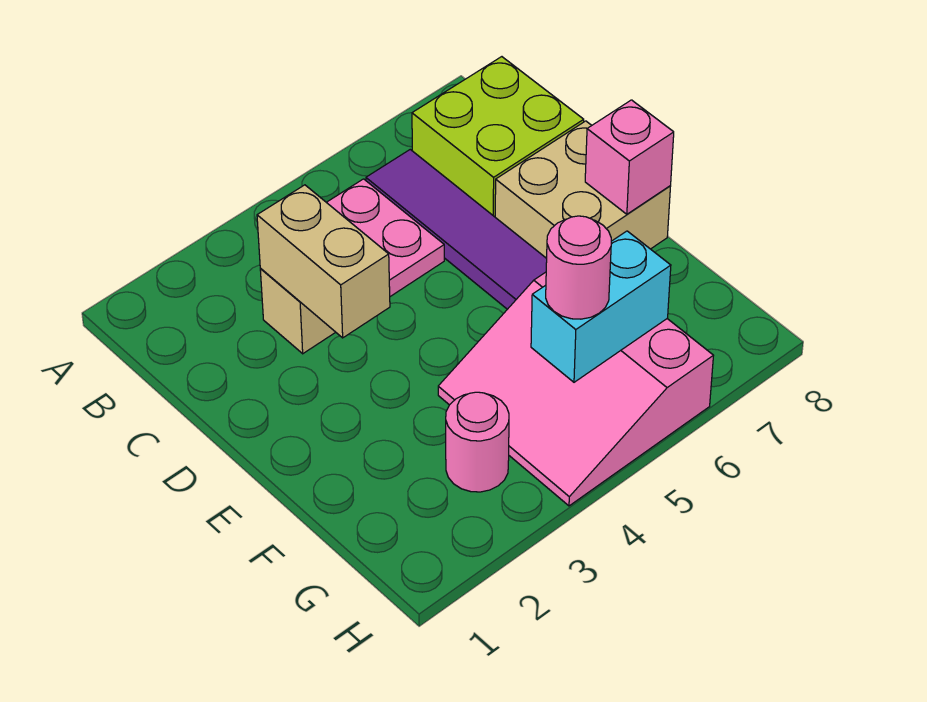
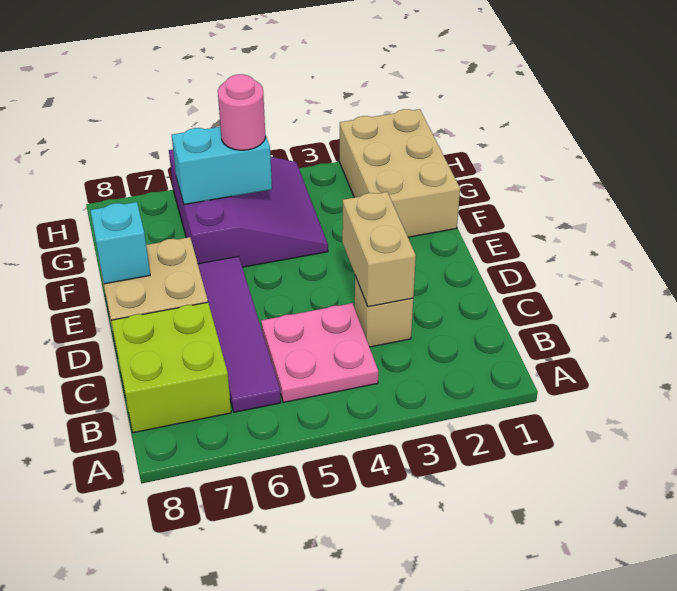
pink brick E8 level 2 -> cyan brick E8 level 2
none -> tan brick F1:H2 level 1
pink slope F4:H6 level 1 top 6 -> purple slope F4:H6 level 1 top 6
pink round brick G3 level 1 -> none

